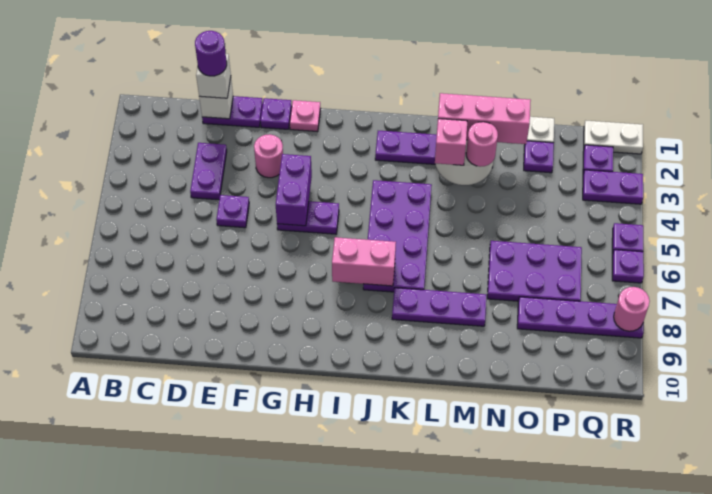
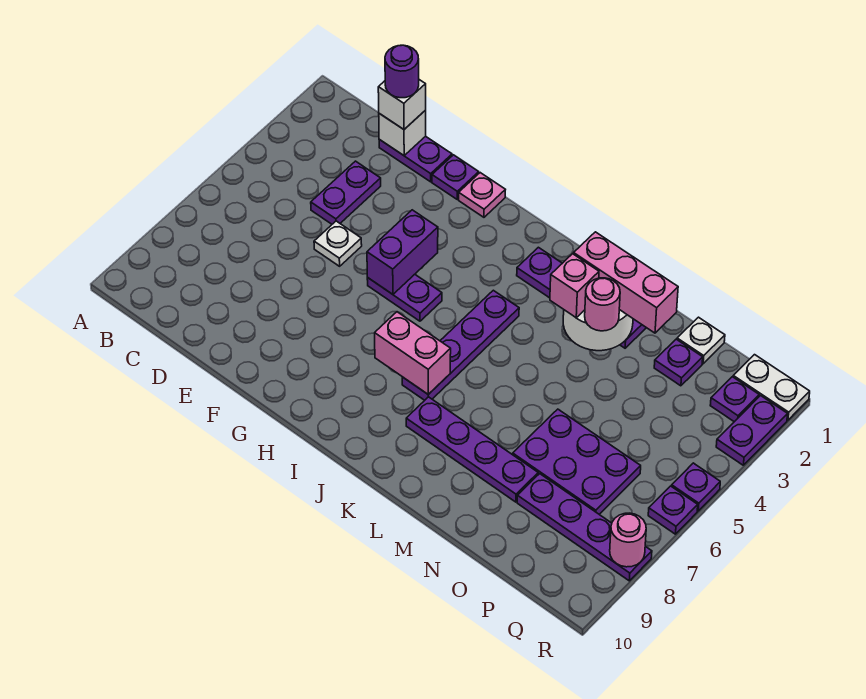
purple plate E5 level 1 -> white plate E5 level 1
pink round brick F3 level 1 -> none
purple plate J4:K7 level 1 -> purple plate J4:J7 level 1
purple plate K8:M8 level 1 -> purple plate K8:N8 level 1
purple plate Q3:R3 level 1 -> purple plate R2:R3 level 1

